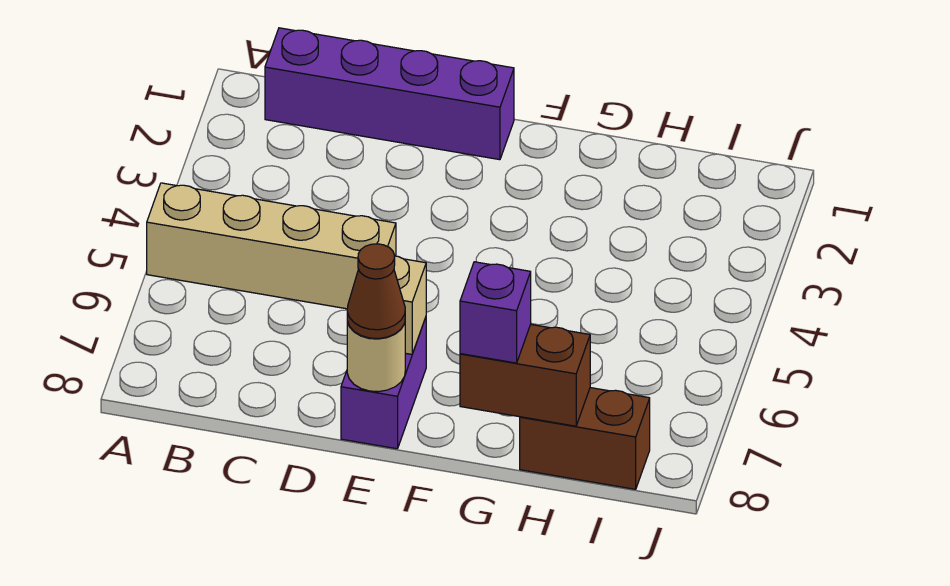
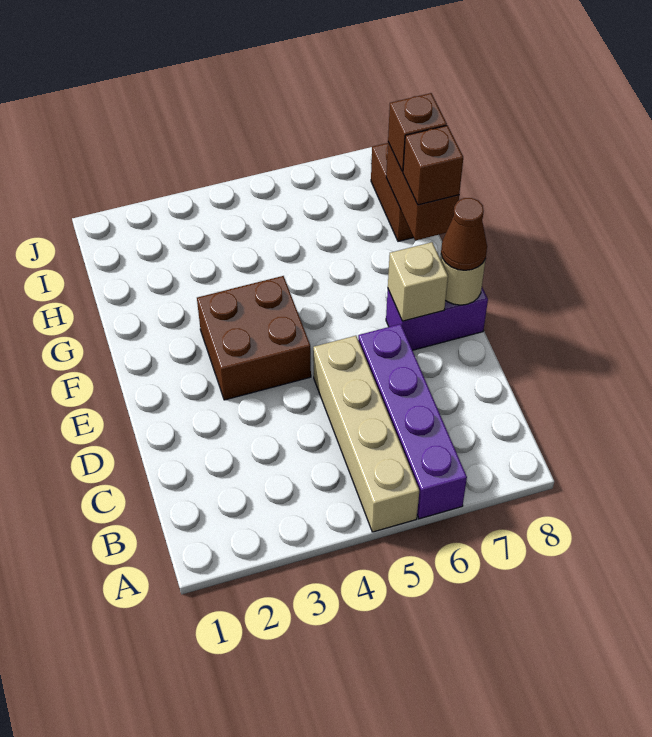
purple brick B1:E1 level 1 -> purple brick A6:D6 level 1
none -> brown brick E3:F4 level 1
purple brick G8 level 3 -> brown brick G8 level 3
none -> brown brick H8 level 3

